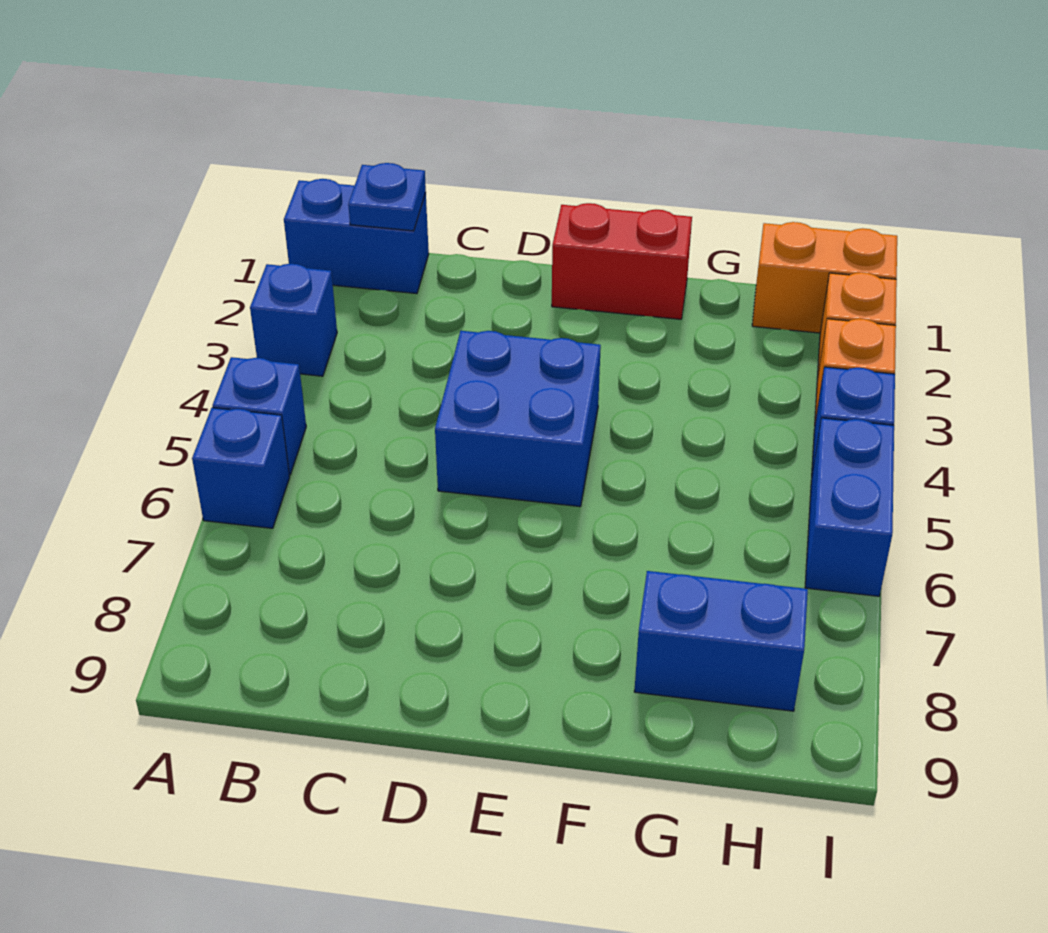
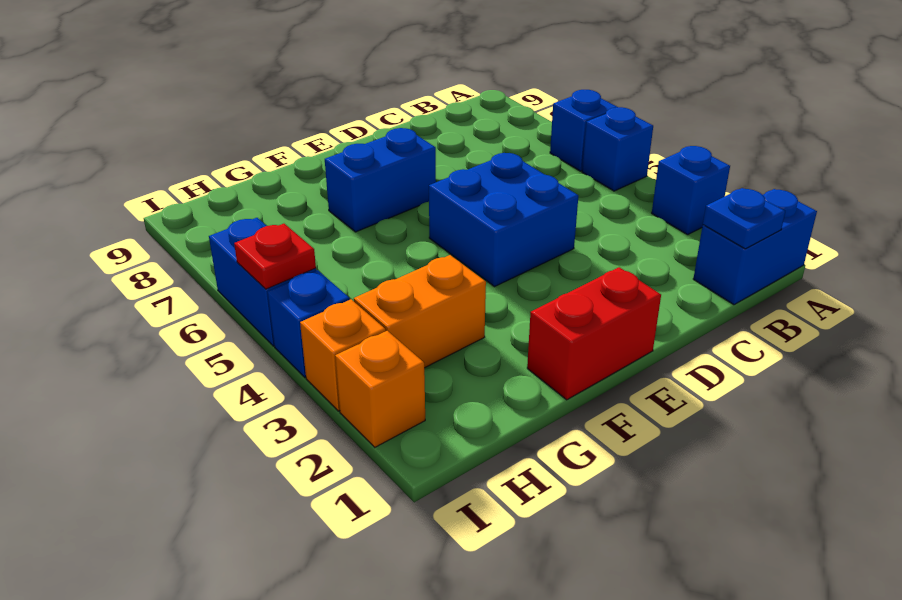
blue brick G8:H8 level 1 -> blue brick E7:F7 level 1
orange brick H1:I1 level 1 -> orange brick G3:H3 level 1
none -> red plate I5 level 2

